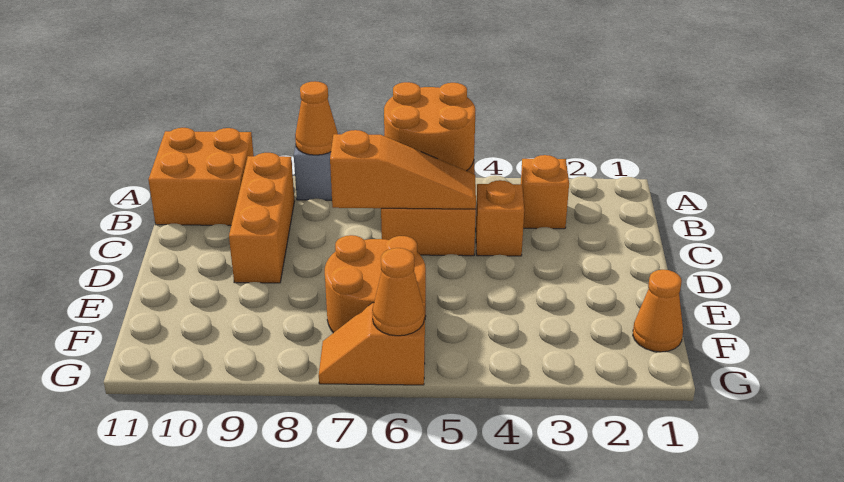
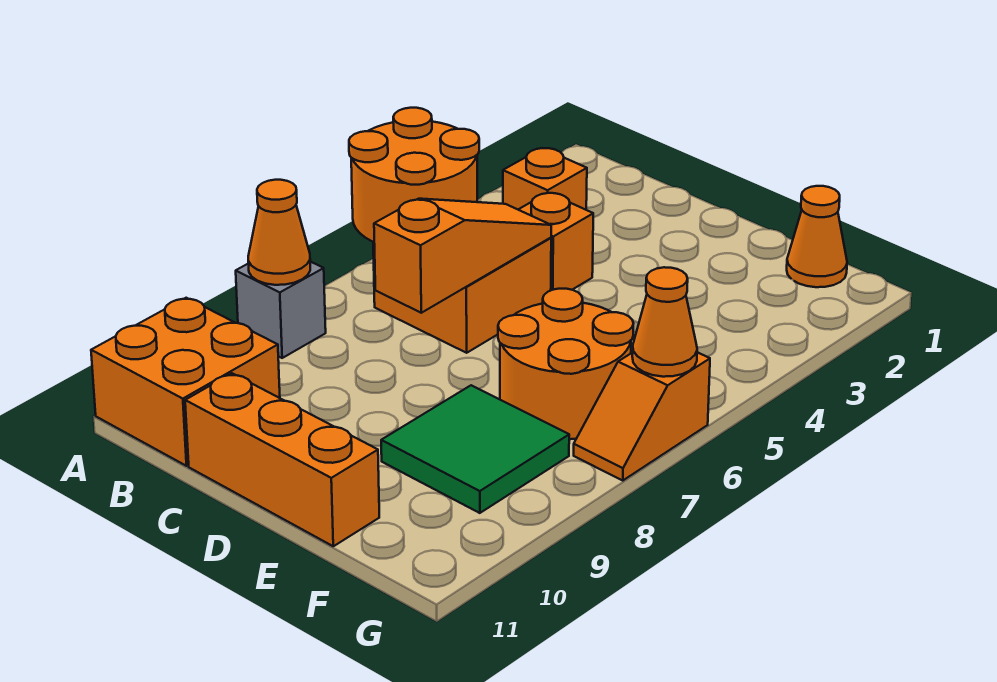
orange brick B9:D9 level 1 -> orange brick C11:E11 level 1
none -> green tile E8:F9 level 1

